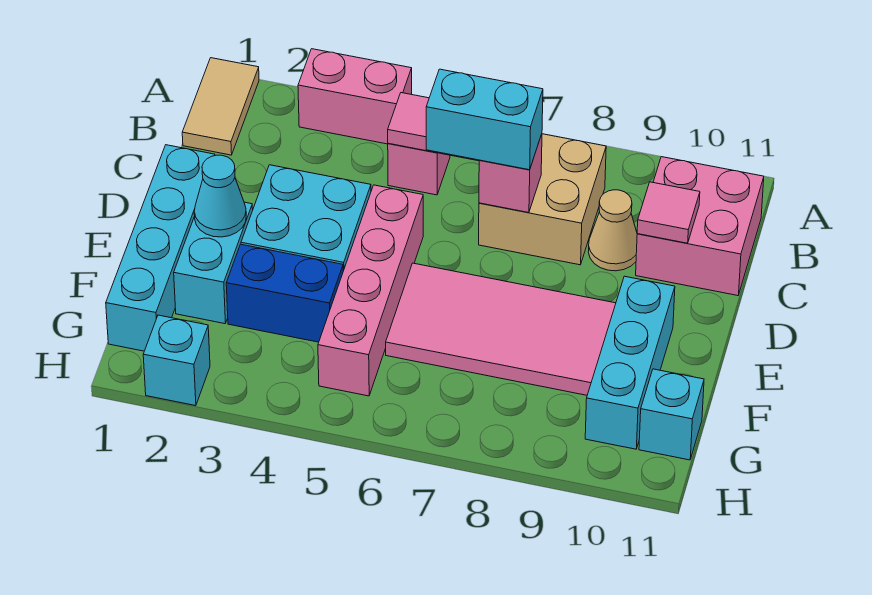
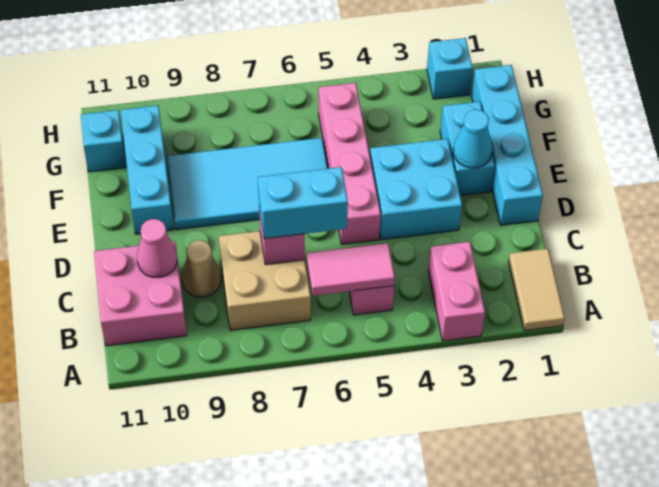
pink brick A3:A4 level 1 -> pink brick A3:B3 level 1
pink tile C10 level 2 -> pink cone C10 level 2
pink tile E6:F9 level 1 -> cyan tile E6:F9 level 1
blue brick F3:F4 level 1 -> none

